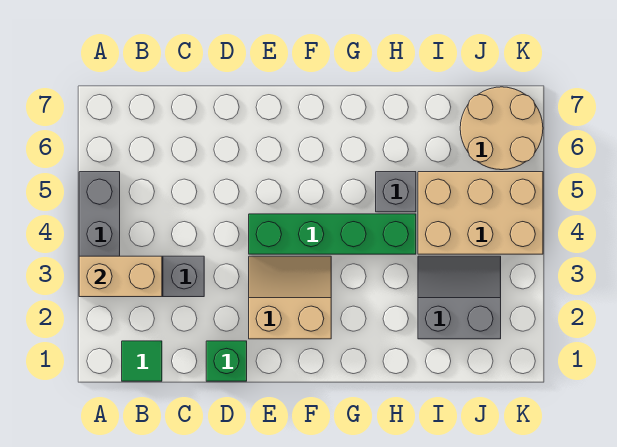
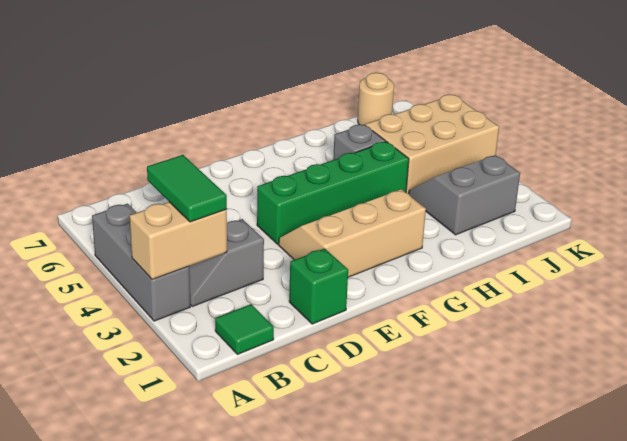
none -> green tile B3:B4 level 3
tan slope E2:F3 level 1 top 2 -> tan slope E2:G3 level 1 top 2
tan round brick J6:K7 level 1 -> tan round brick J7 level 1

